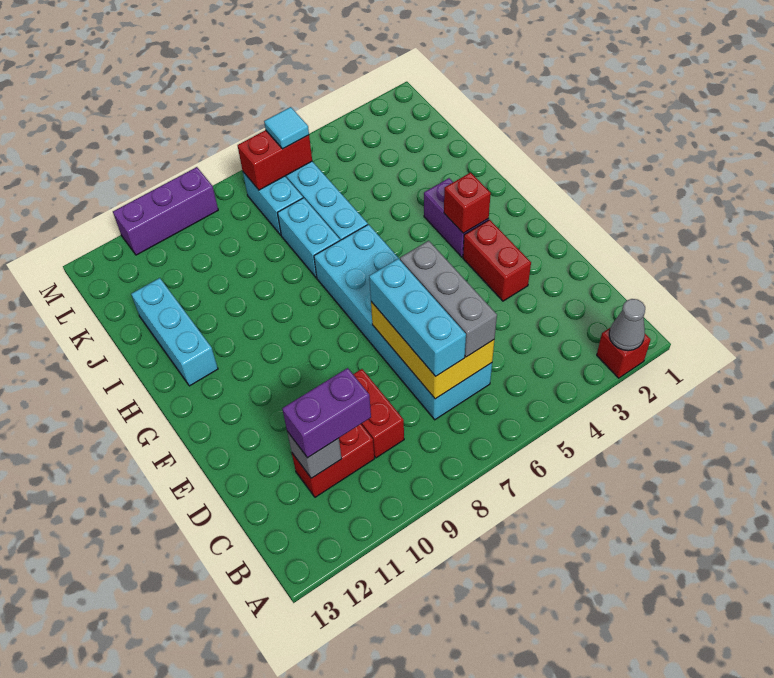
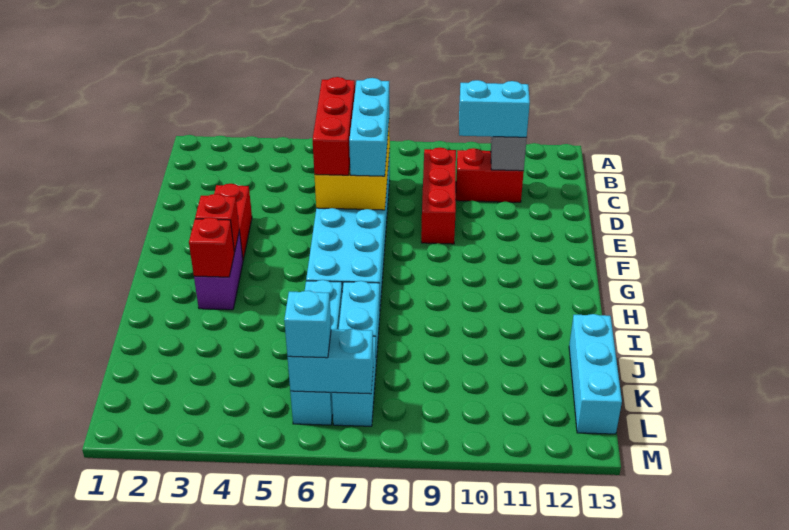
red brick A2 level 1 -> red brick H3 level 2
grey cone A2 level 2 -> none
grey brick C6:E6 level 3 -> red brick C6:E6 level 3
red brick C9:D9 level 1 -> red brick C9:E9 level 1
purple brick C10:C11 level 3 -> cyan brick C10:C11 level 3
cyan brick H12:J12 level 1 -> cyan brick J13:L13 level 1
red brick L6:L7 level 2 -> cyan brick L6:L7 level 2
cyan tile L6 level 3 -> cyan brick L6 level 3
purple brick M9:M11 level 1 -> none

